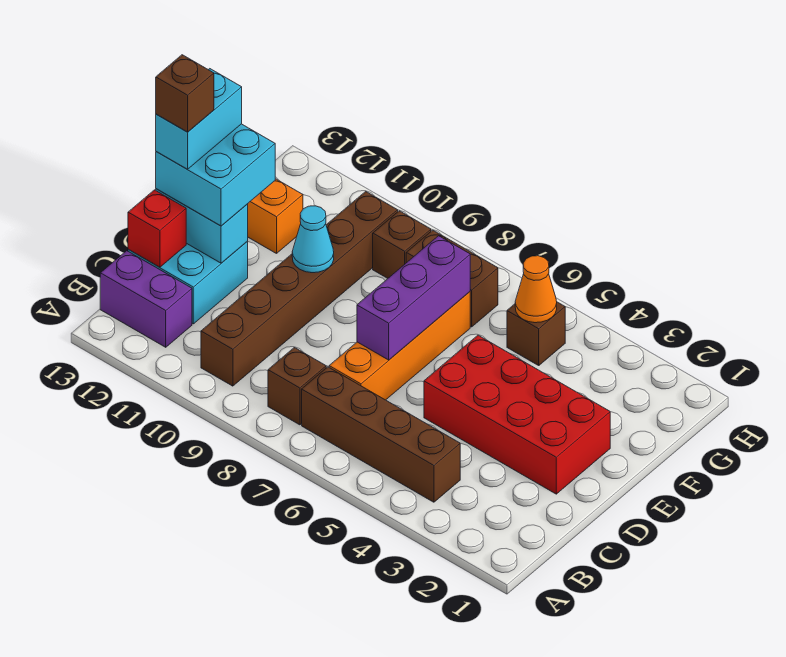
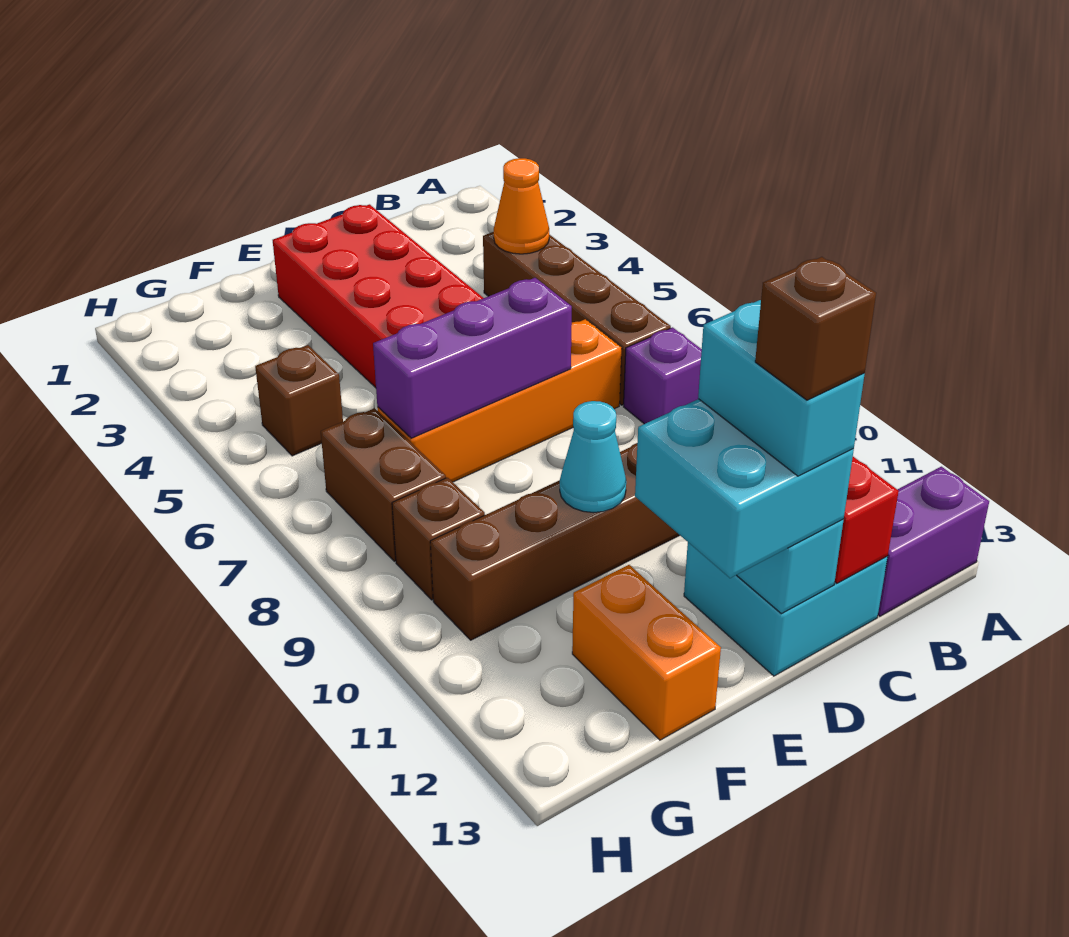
brown brick B8 level 1 -> purple brick B8 level 1
purple brick B12:B13 level 1 -> purple brick A13:B13 level 1
cyan brick D13:E13 level 4 -> cyan brick D12:D13 level 4
orange cone G5 level 2 -> orange cone B4 level 2

